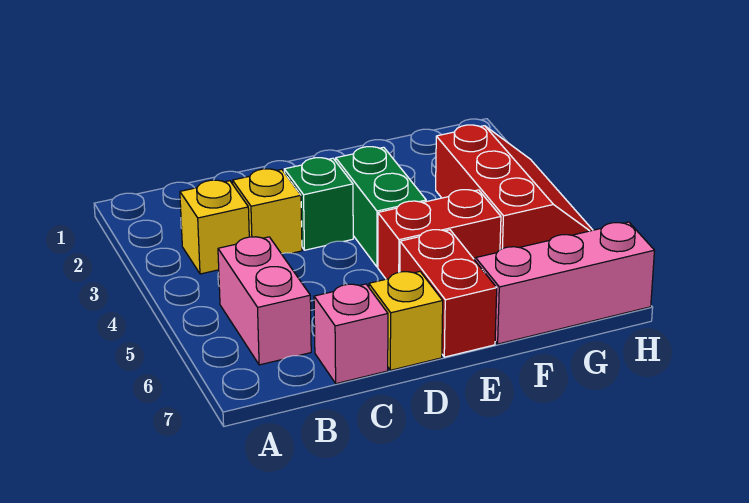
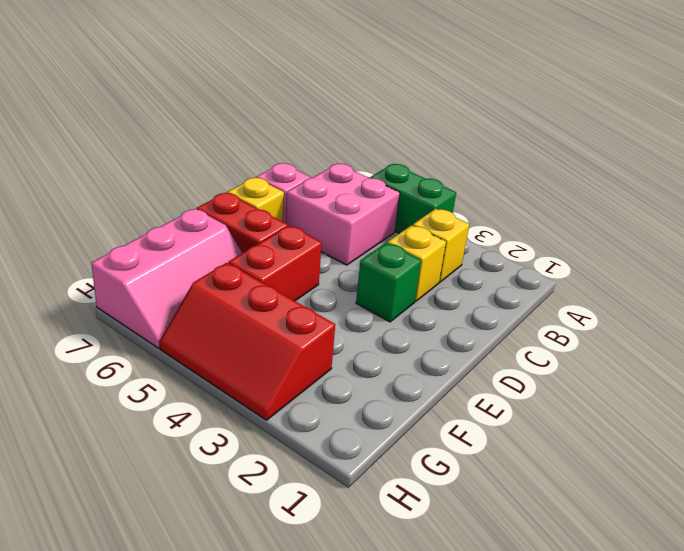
pink brick B5:B6 level 1 -> pink brick B5:C6 level 1
green brick E3:E4 level 1 -> green brick A4:A5 level 1

